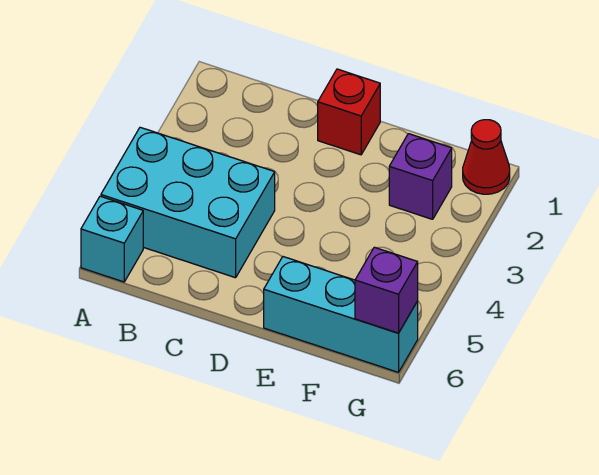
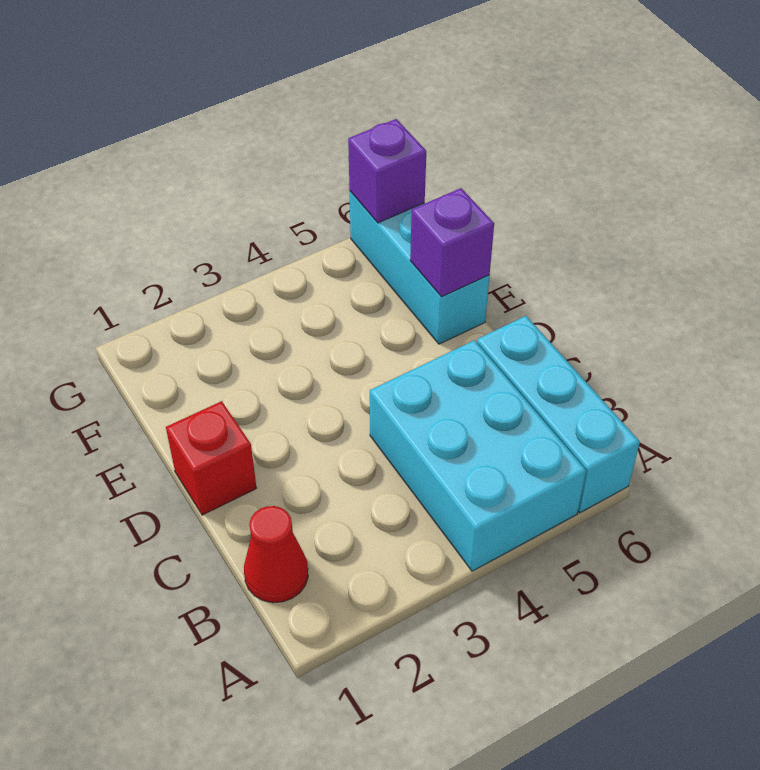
cyan brick A6 level 1 -> cyan brick A6:C6 level 1
purple brick F2 level 1 -> purple brick E6 level 2
red cone G1 level 1 -> red cone B1 level 1

